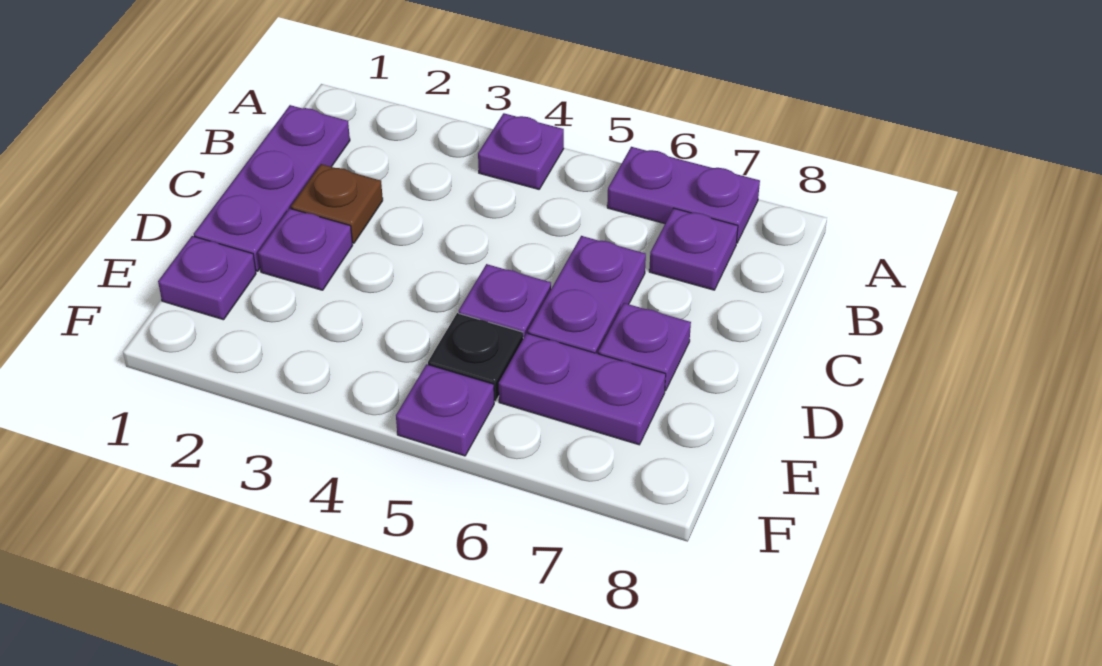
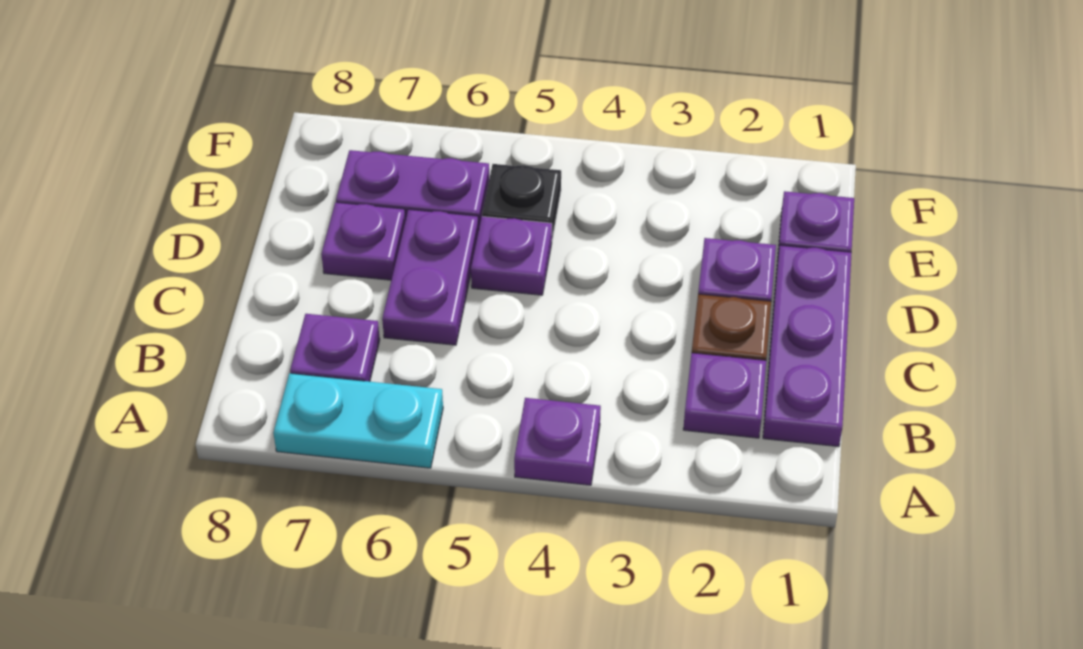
purple plate A6:A7 level 1 -> cyan plate A6:A7 level 1
purple plate F5 level 1 -> purple plate B2 level 1

